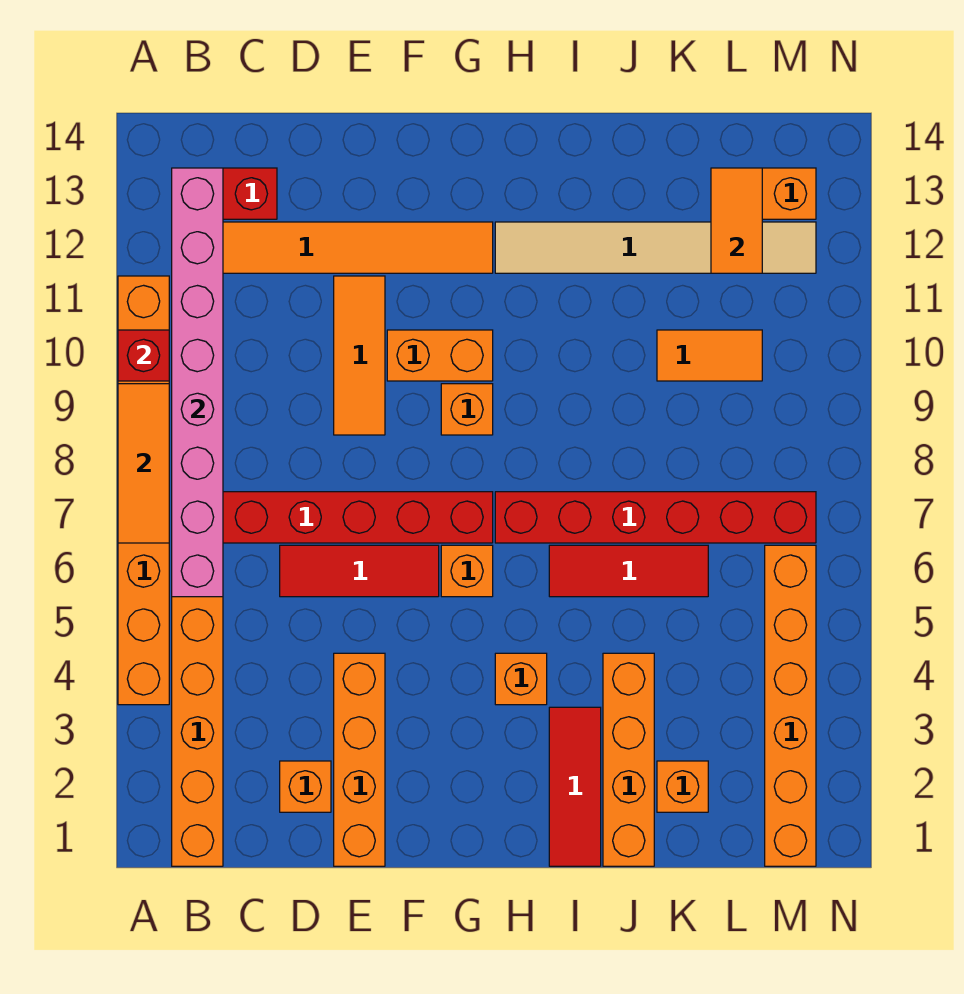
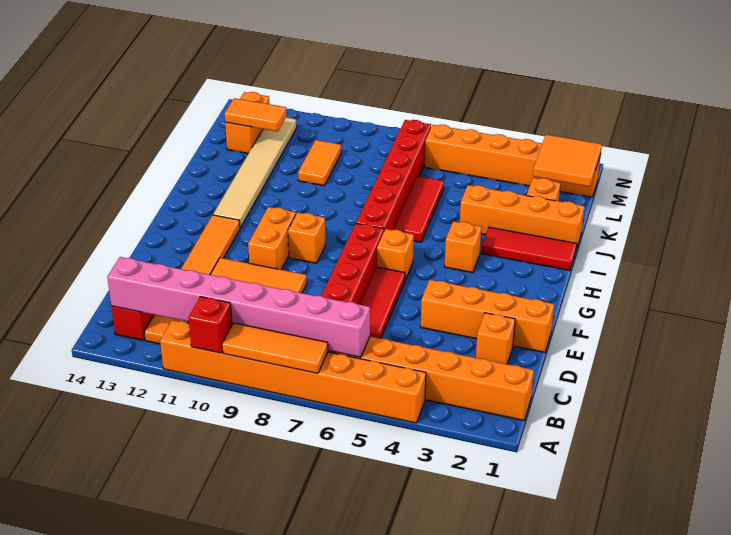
none -> orange tile L1:M2 level 2

